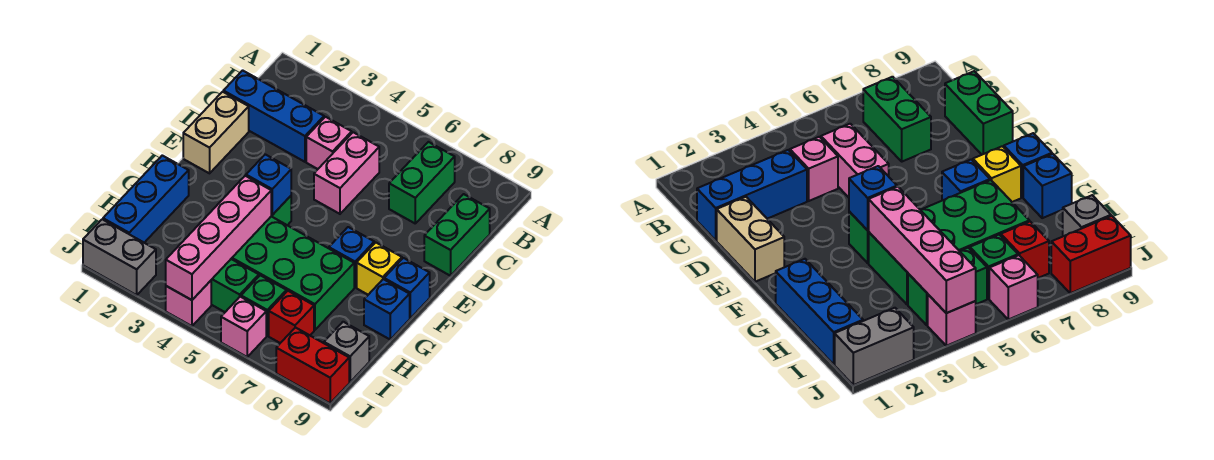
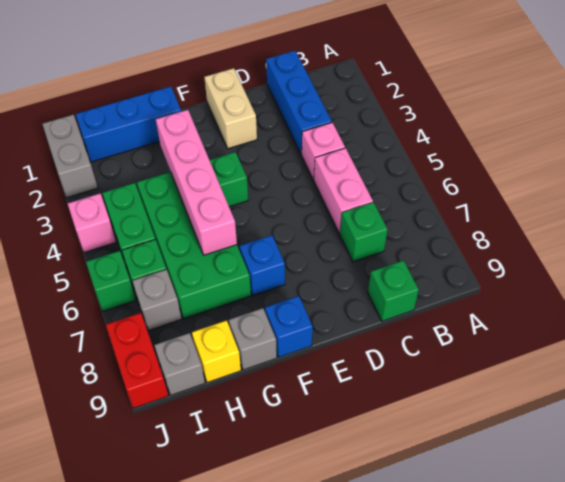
green brick B7:C7 level 1 -> green brick C7 level 1
pink brick C5:D5 level 1 -> pink brick C5:C6 level 1
green brick C9:D9 level 1 -> green brick C9 level 1
tan brick D1:E1 level 1 -> tan brick E1:E2 level 1
blue brick F4 level 2 -> none
yellow brick F8 level 1 -> yellow brick H9 level 1
pink brick G4:J4 level 2 -> pink brick G3:G6 level 2
blue brick G9 level 1 -> grey brick G9 level 1
red brick I7 level 1 -> grey brick I7 level 1
pink brick J6 level 1 -> green brick J6 level 1

